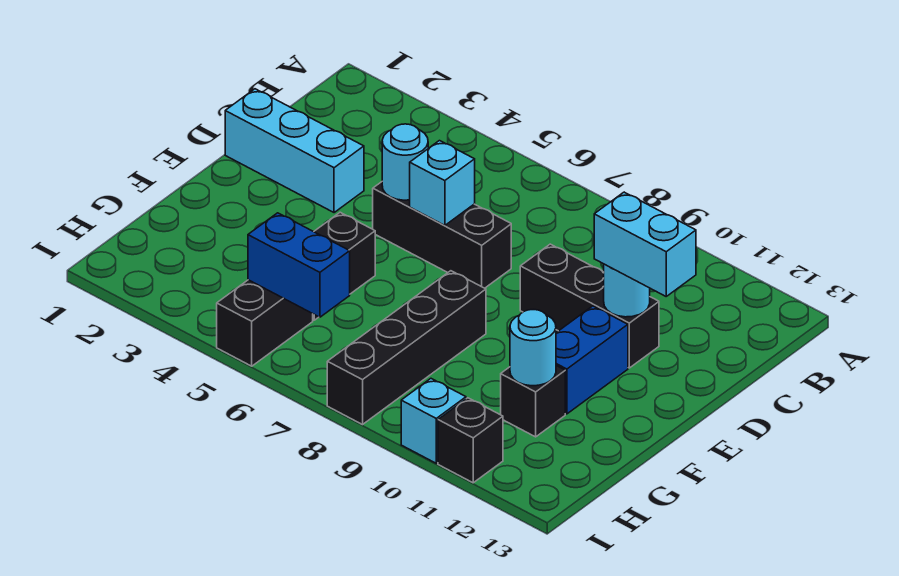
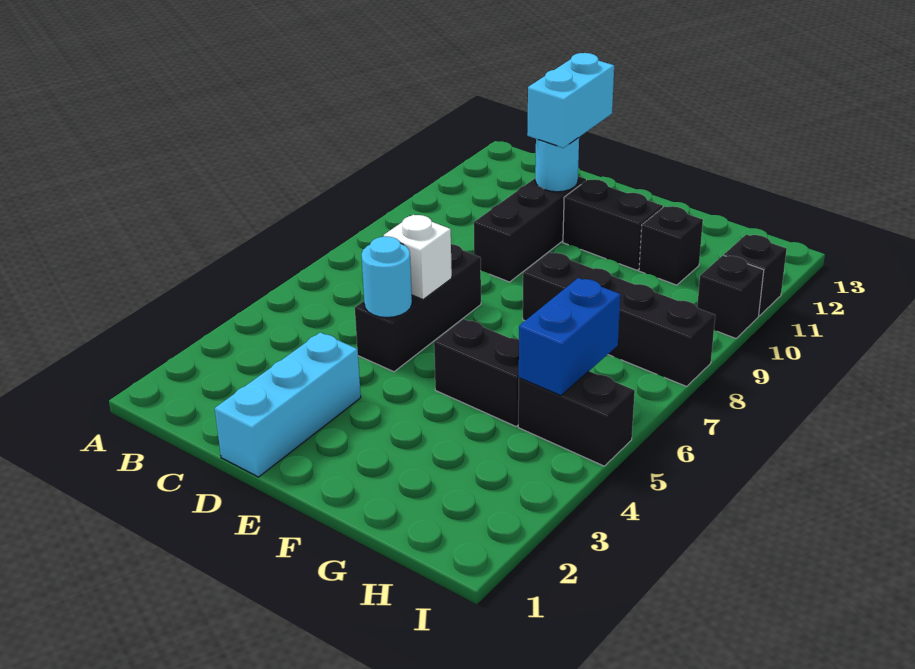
cyan brick D6 level 2 -> white brick D6 level 2
blue brick E11:F11 level 1 -> black brick E11:F11 level 1
cyan round brick G11 level 2 -> none
cyan brick I10 level 1 -> black brick I10 level 1

